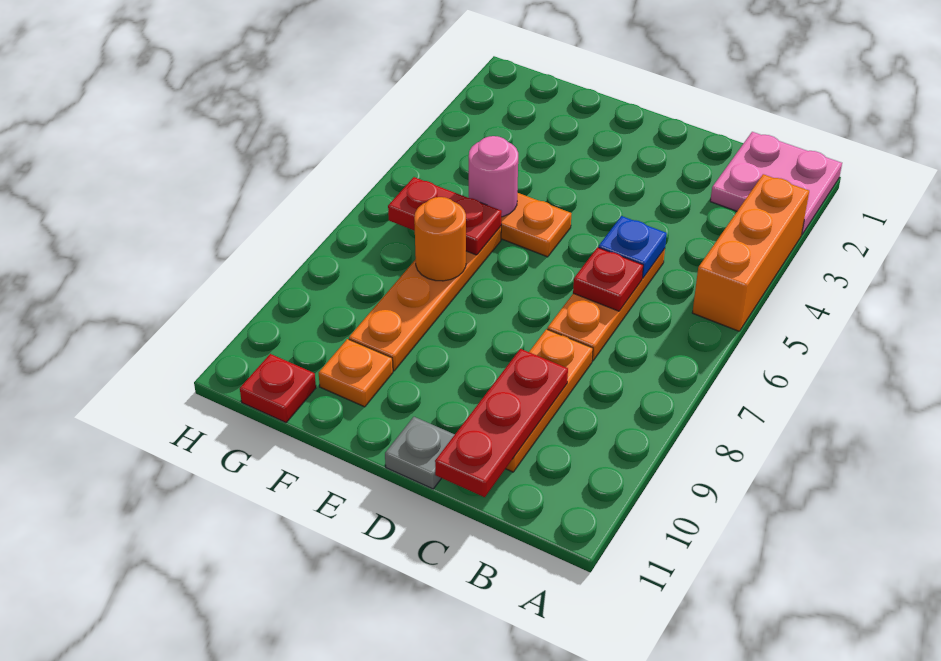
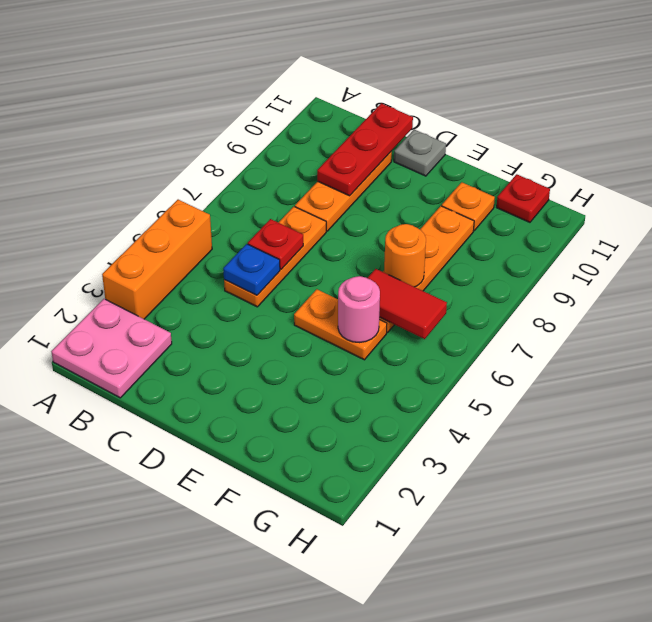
red plate F6:G6 level 2 -> red tile F6:G6 level 2

